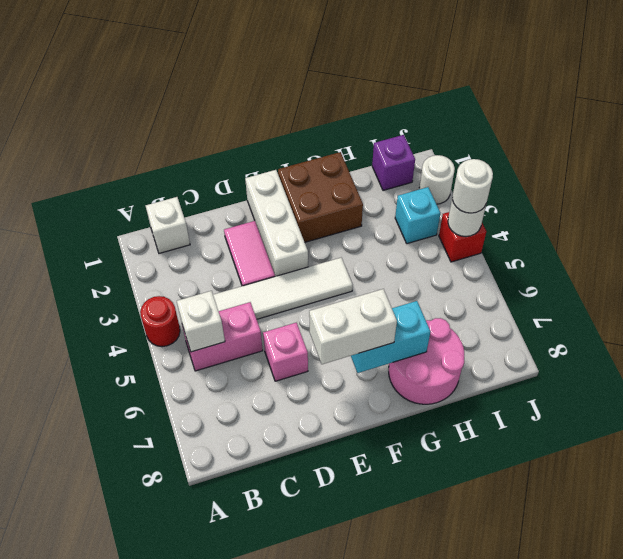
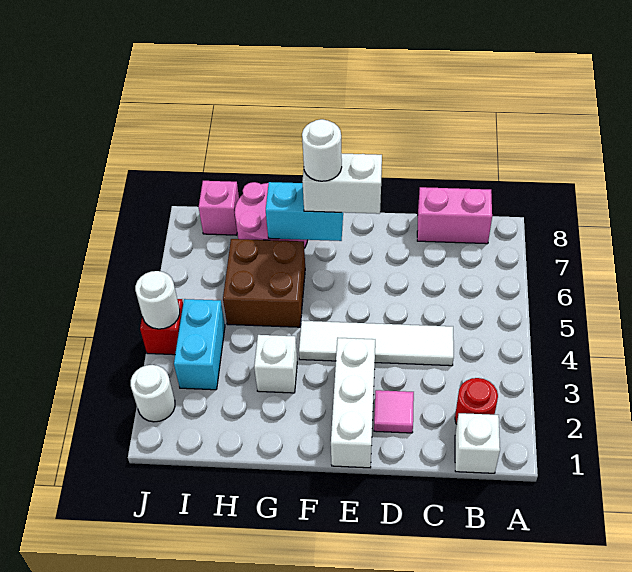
red round brick A4 level 1 -> red round brick B2 level 1
pink brick B5:C5 level 1 -> pink brick B8:C8 level 1
white brick B5 level 2 -> white brick G3 level 1
pink tile D2:D3 level 1 -> pink tile D2 level 1
pink brick D6 level 1 -> pink brick I8 level 1
brown brick F1:G2 level 1 -> brown brick G5:H6 level 1
purple brick I1 level 1 -> none
cyan brick I3 level 1 -> cyan brick I3:I4 level 1
white round brick J4 level 3 -> white round brick F7 level 4

